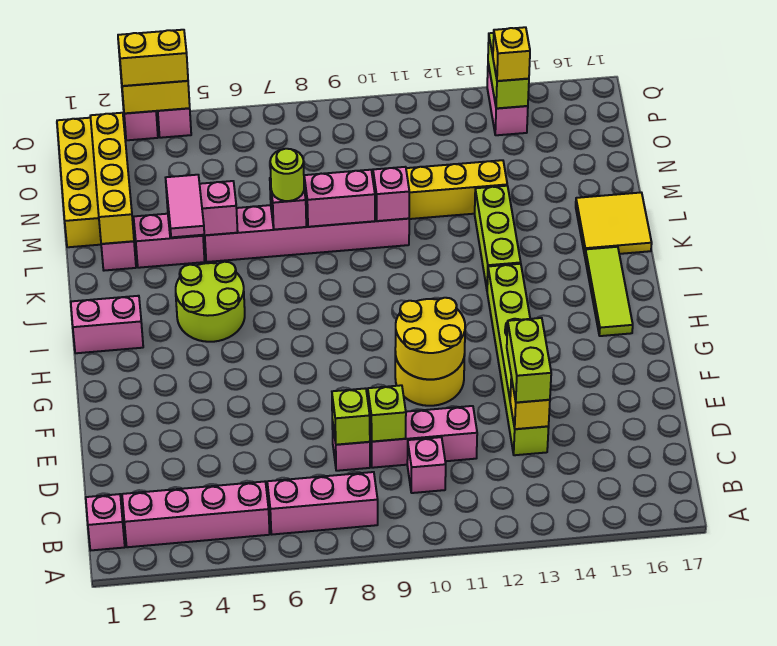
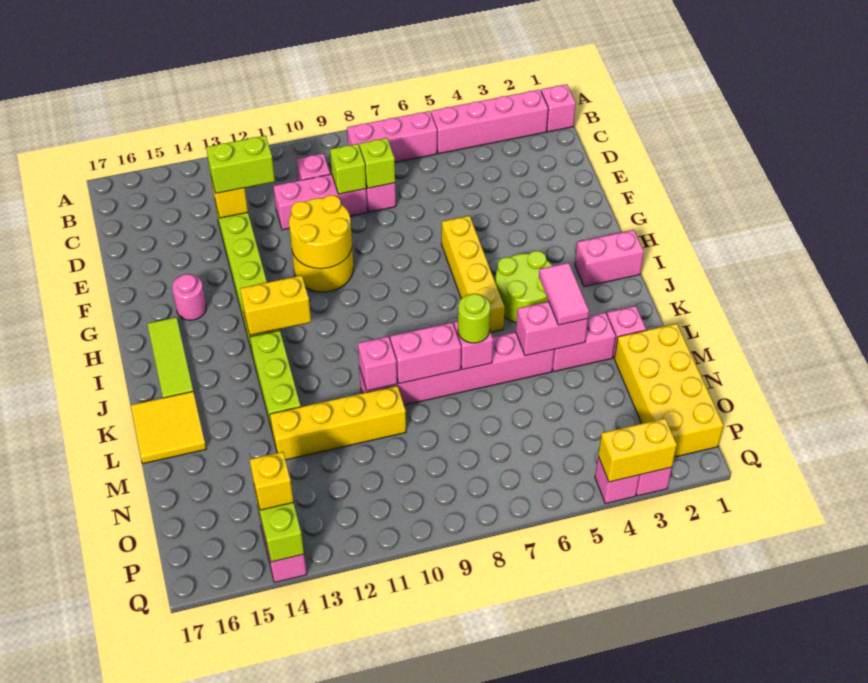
lime brick D13:E13 level 3 -> lime brick D12:D13 level 3
none -> pink round brick G15 level 1
yellow brick L2:O2 level 2 -> yellow brick G6:J6 level 1
yellow brick Q3:Q4 level 3 -> yellow brick I12:I13 level 2

